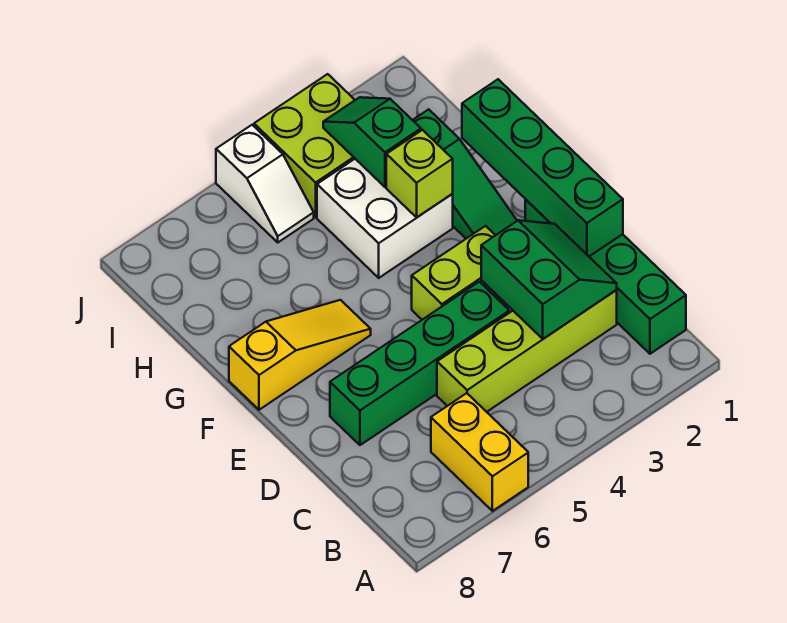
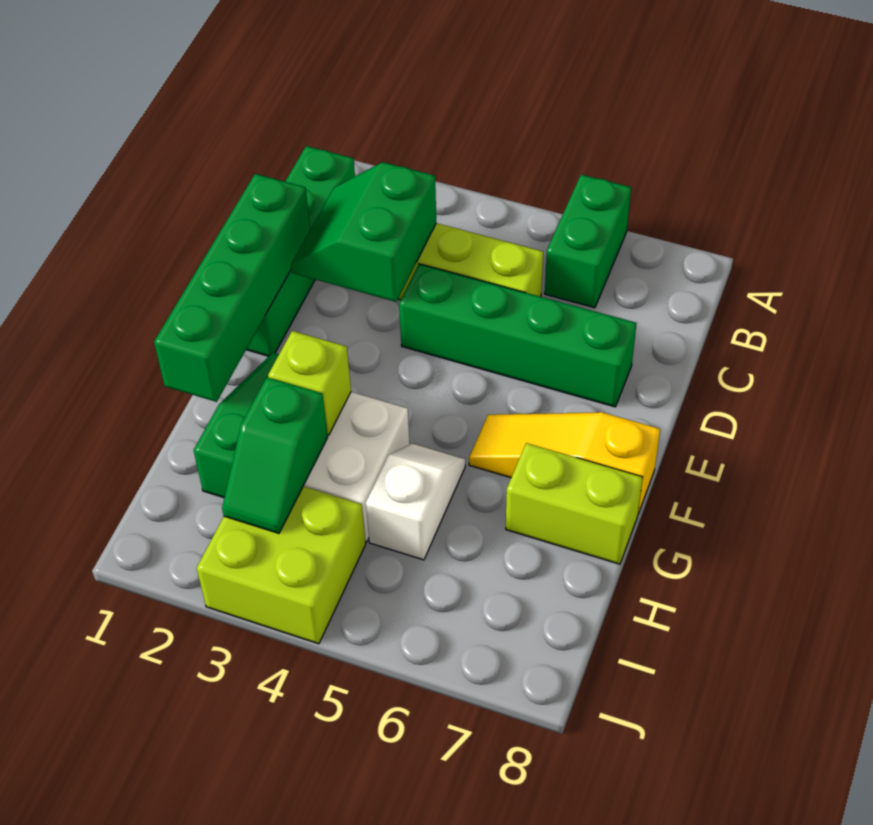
yellow brick A6:B6 level 1 -> green brick A6:B6 level 1
lime brick E3:E4 level 1 -> lime brick G7:G8 level 1
white slope I5:J5 level 1 top J -> white slope G5:H5 level 1 top H

